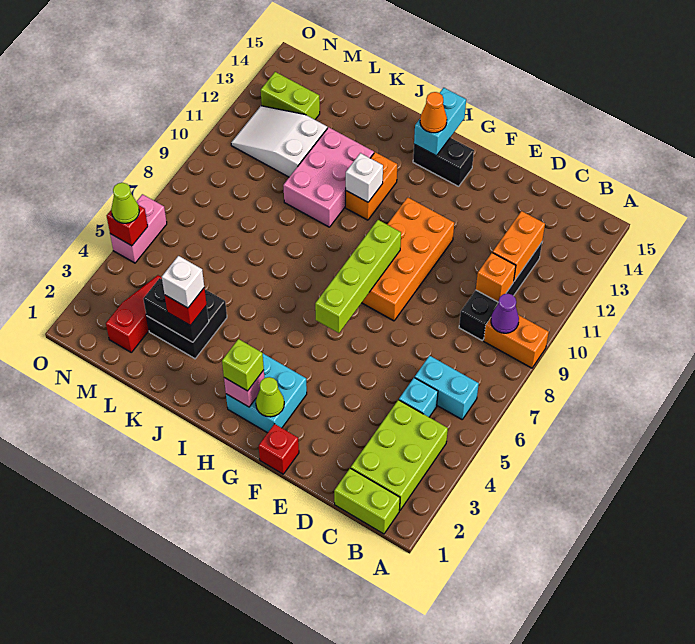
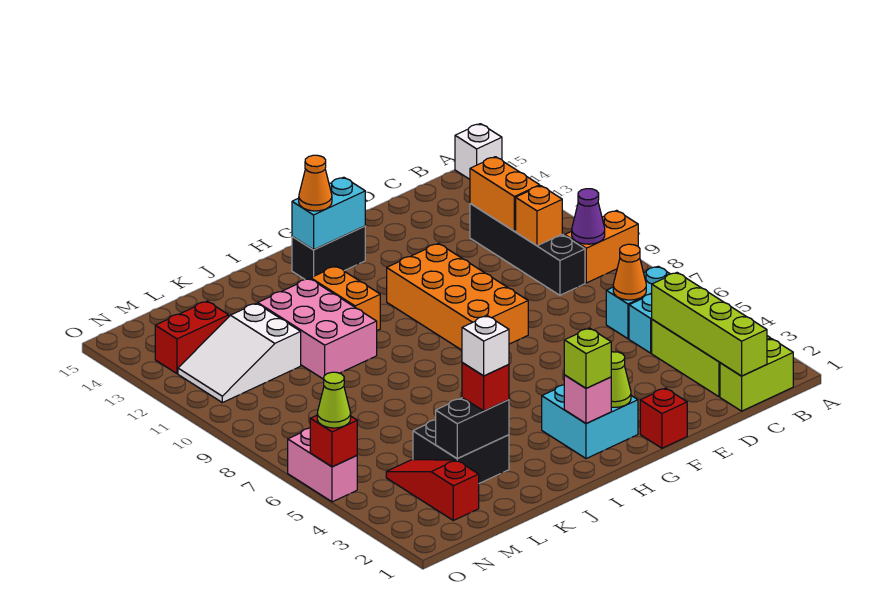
none -> orange cone C6 level 2
lime brick G6:G9 level 2 -> lime brick C1:C4 level 2
cyan brick H14:H15 level 2 -> cyan brick G14:H14 level 2
white brick I11 level 2 -> white brick A15 level 1
lime brick M13:N13 level 1 -> red brick M13:N13 level 1

